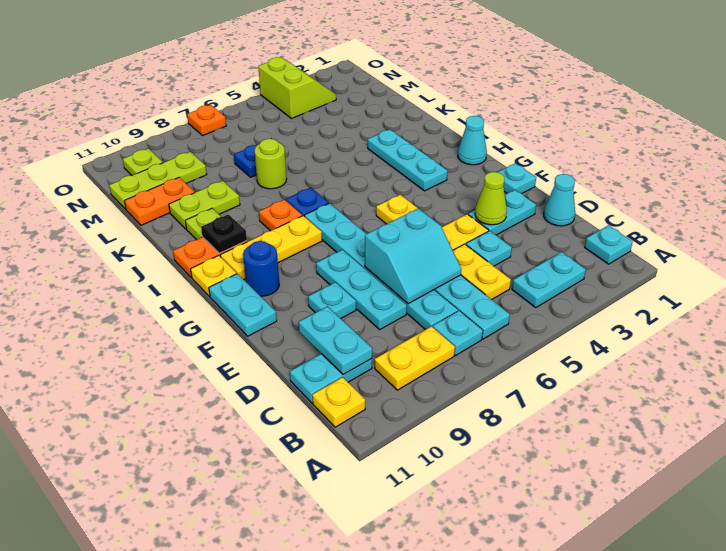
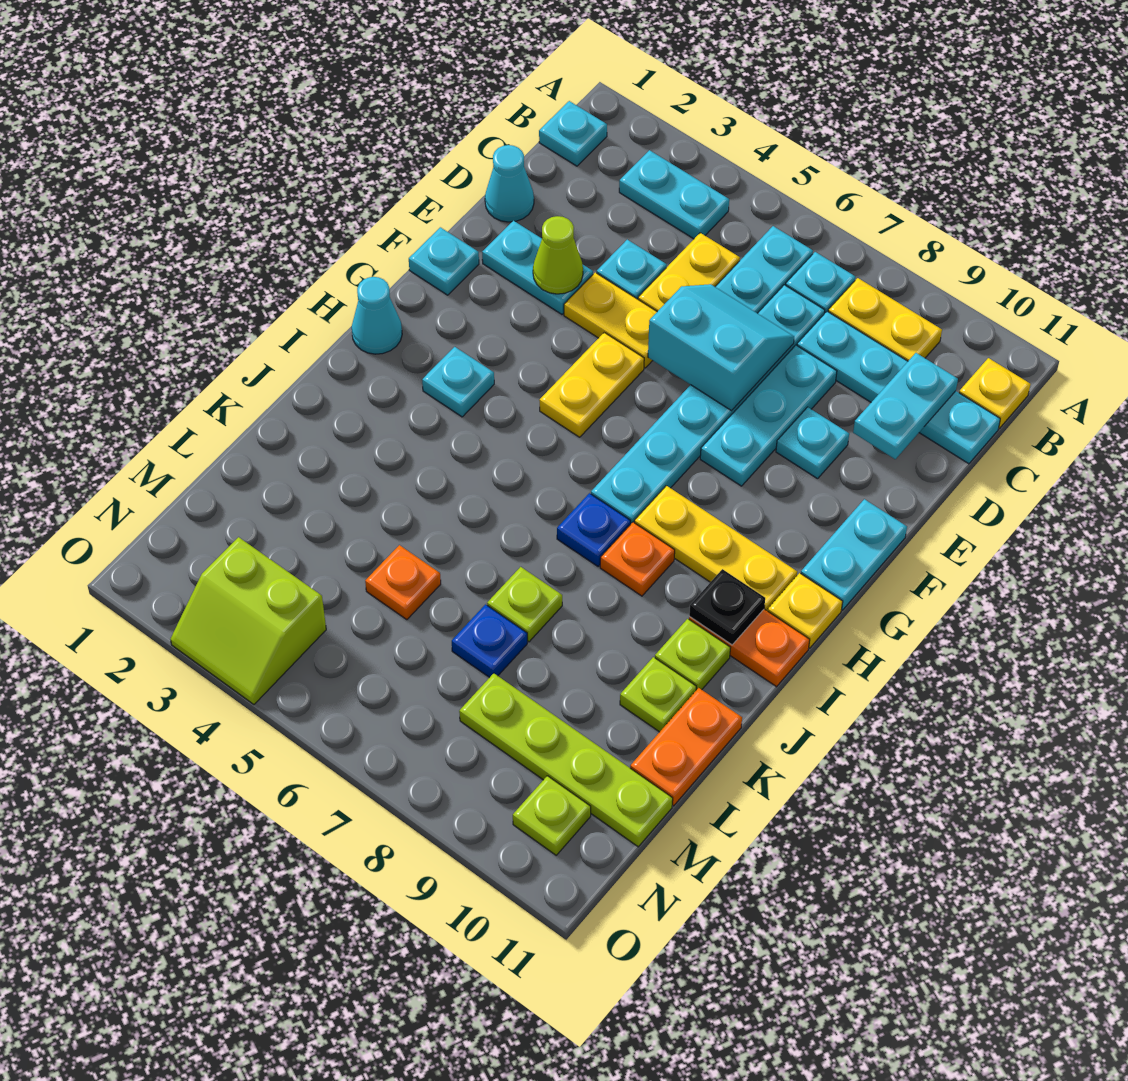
cyan plate C10:C11 level 1 -> cyan plate C8:C11 level 1
blue round brick G10 level 1 -> none
cyan plate H3:J3 level 1 -> cyan plate H3 level 1
lime round brick K7 level 1 -> lime plate K7 level 1
lime plate K9:K10 level 1 -> lime plate K10 level 1
orange plate L10:L11 level 1 -> orange plate K11:L11 level 1
lime plate M9:M11 level 1 -> lime plate M8:M11 level 1
lime slope N3:O4 level 1 top 4 -> lime slope N3:O4 level 1 top N
orange plate O7 level 1 -> orange plate L5 level 1

